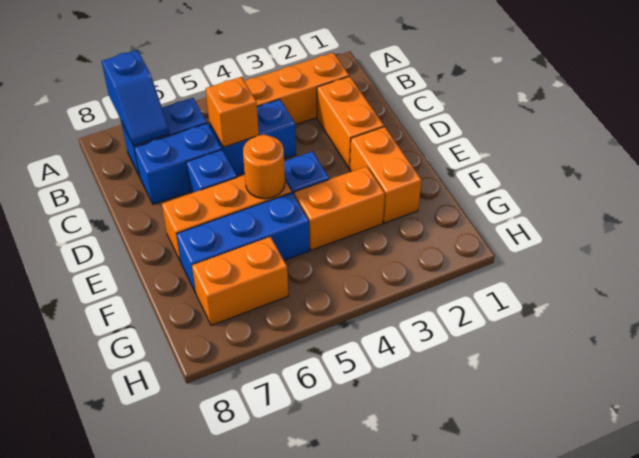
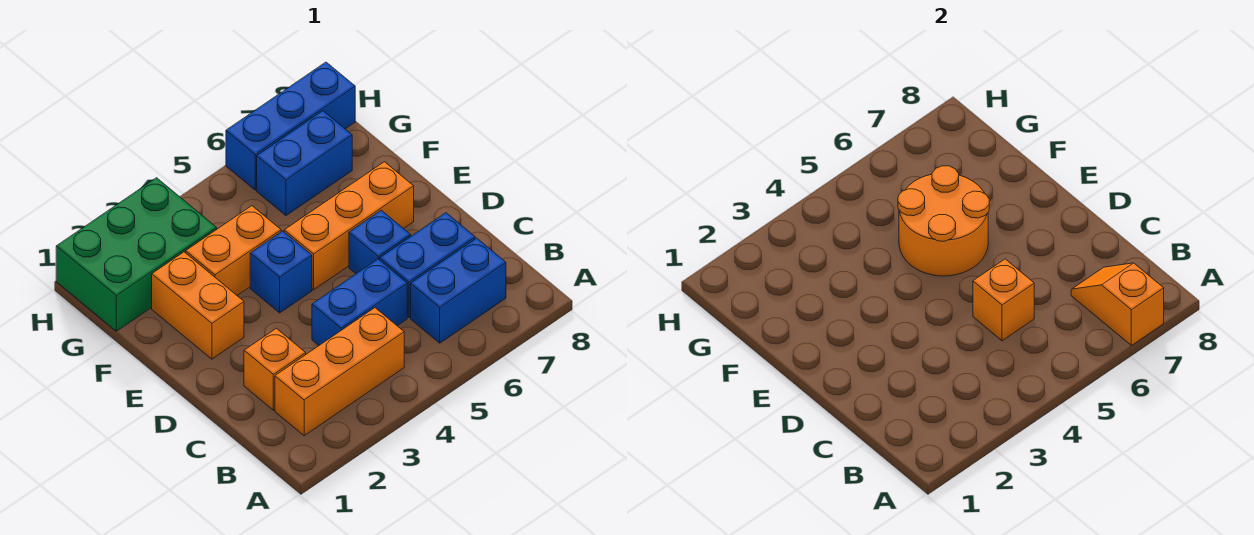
blue slope A7:B7 level 2 top A -> orange slope A7:B7 level 2 top A
orange brick C2:D2 level 1 -> orange brick C2 level 1
orange round brick E5 level 2 -> orange round brick E5:F6 level 2
blue brick F5:F7 level 1 -> blue brick H6:H8 level 1
none -> green brick G1:H3 level 1
orange brick G6:G7 level 1 -> blue brick G6:G7 level 1

